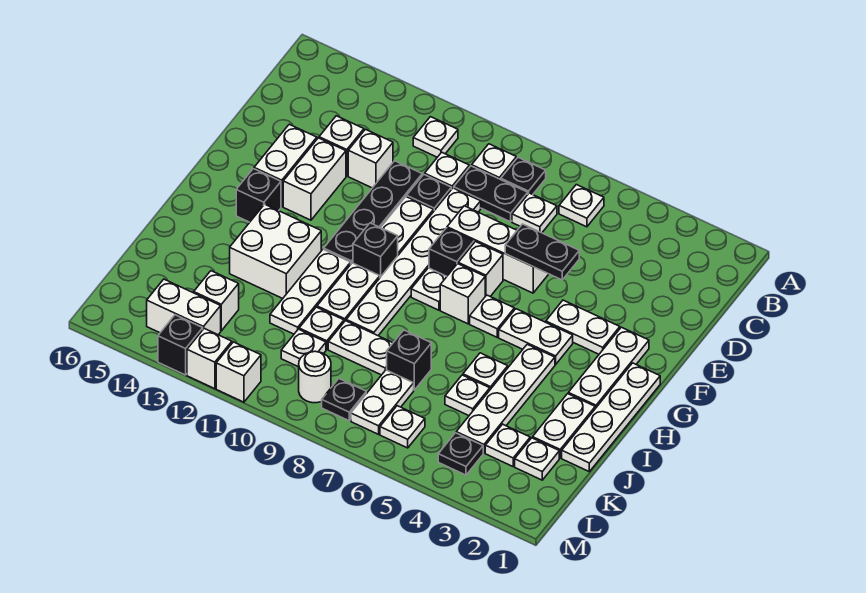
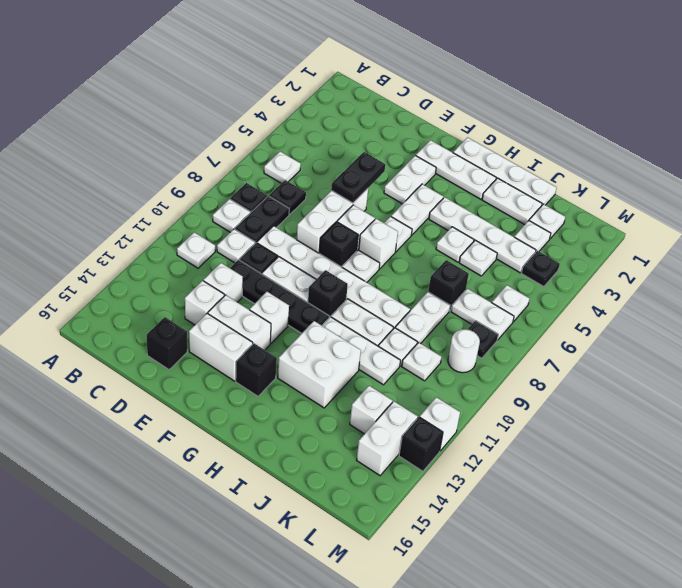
white plate C7 level 1 -> black plate C7 level 1
none -> black brick D15 level 1
white brick M11 level 1 -> white brick F12 level 1

